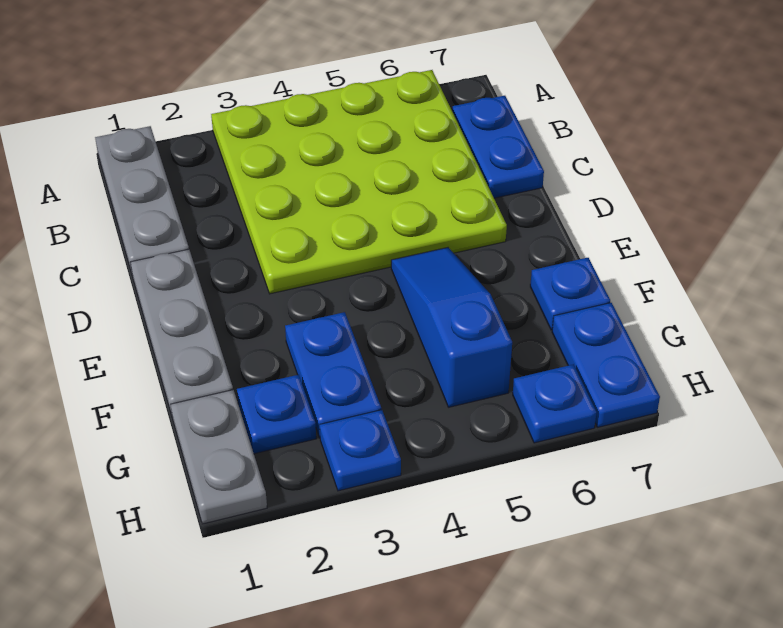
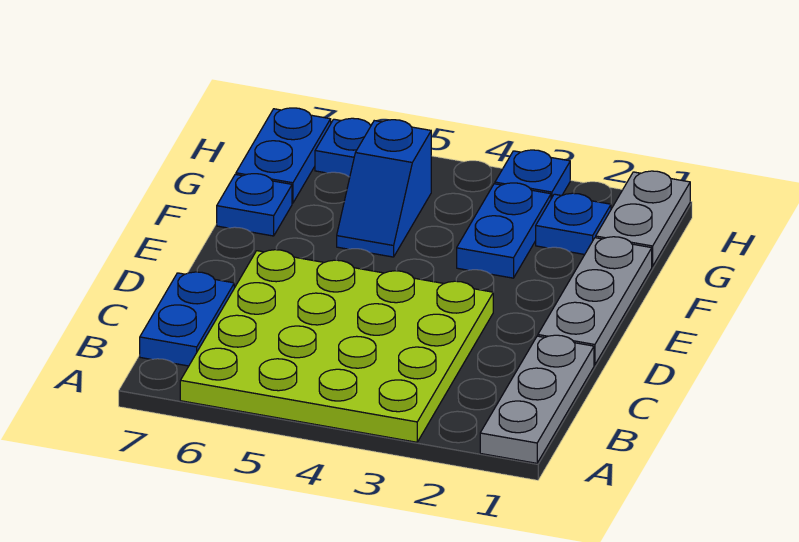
blue slope E5:G5 level 1 top G -> blue slope F5:G5 level 1 top G

